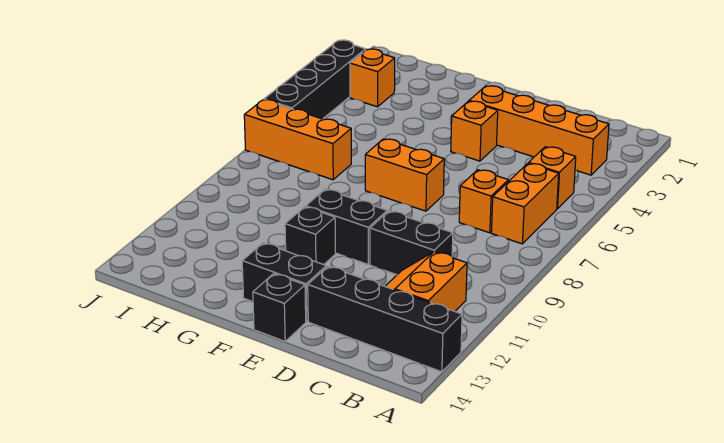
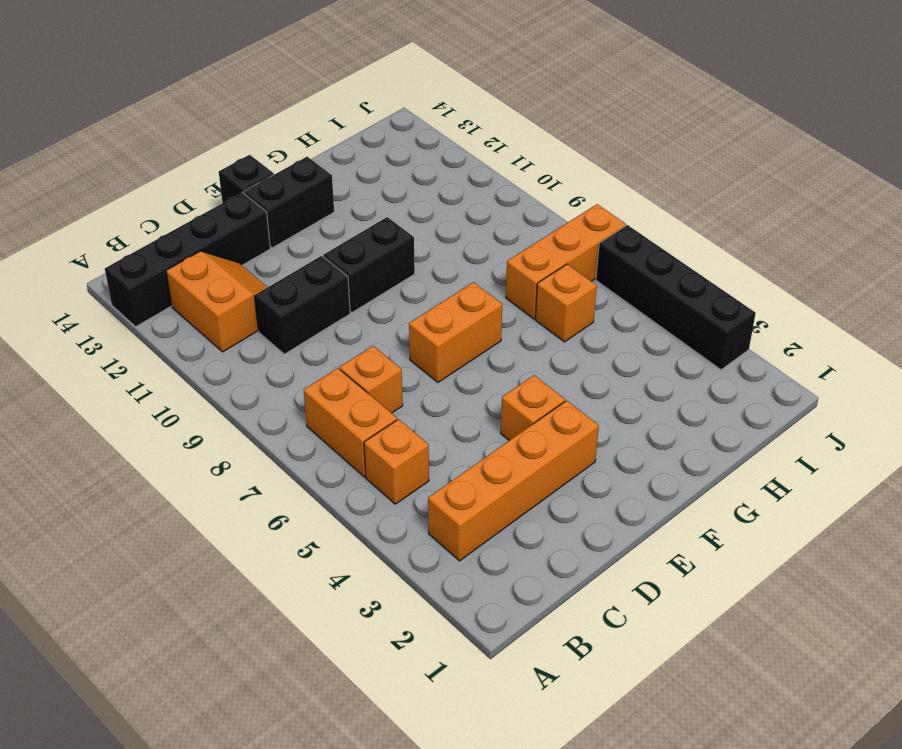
black brick F11 level 1 -> none
orange brick I3 level 1 -> orange brick H6 level 1

